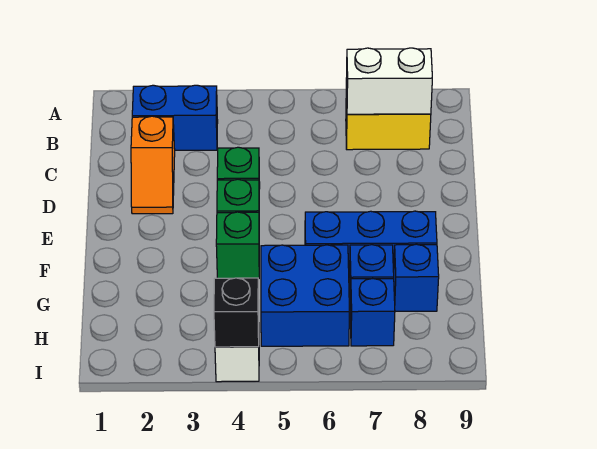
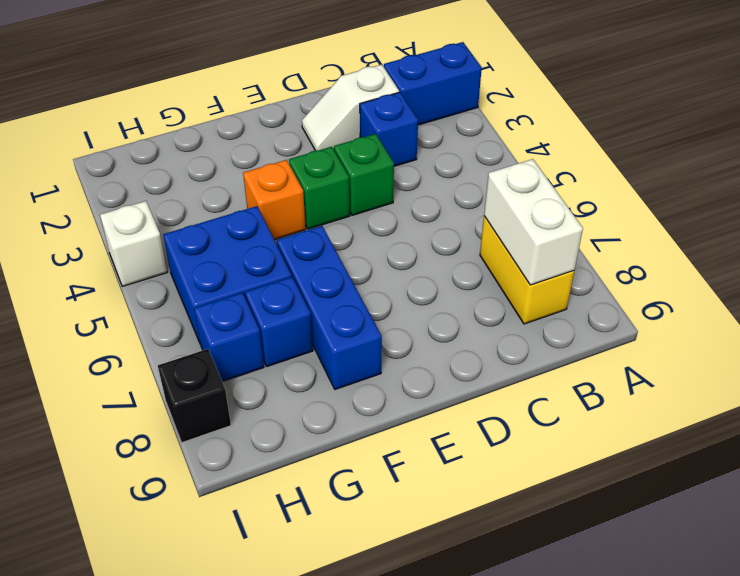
blue brick B2:B3 level 1 -> blue brick A2:B2 level 1
orange slope C2:D2 level 1 top C -> white slope C2:D2 level 1 top C
green brick F4 level 1 -> orange brick F4 level 1
blue brick G8 level 1 -> blue brick C3 level 1
black brick I4 level 2 -> black brick I8 level 1

